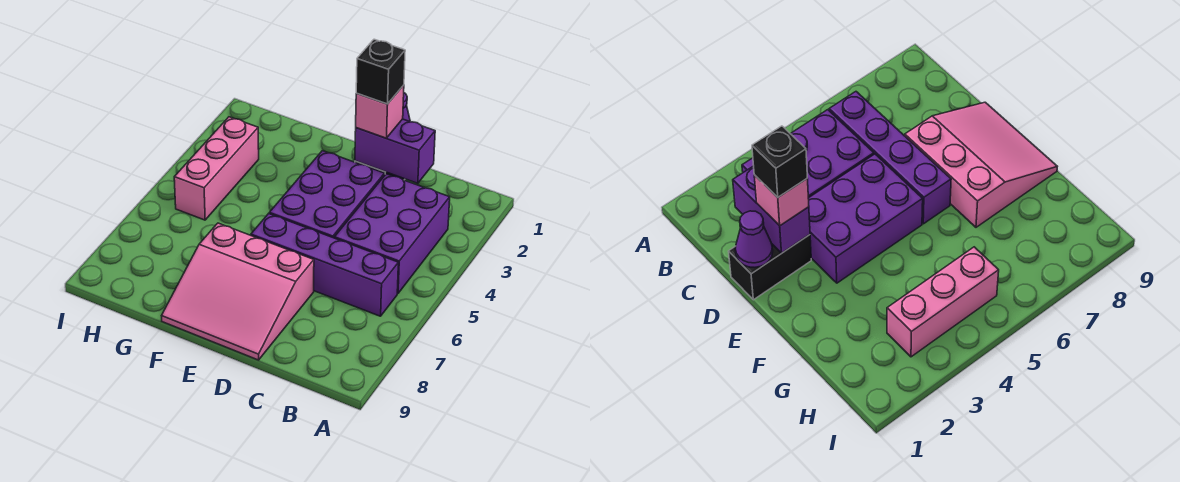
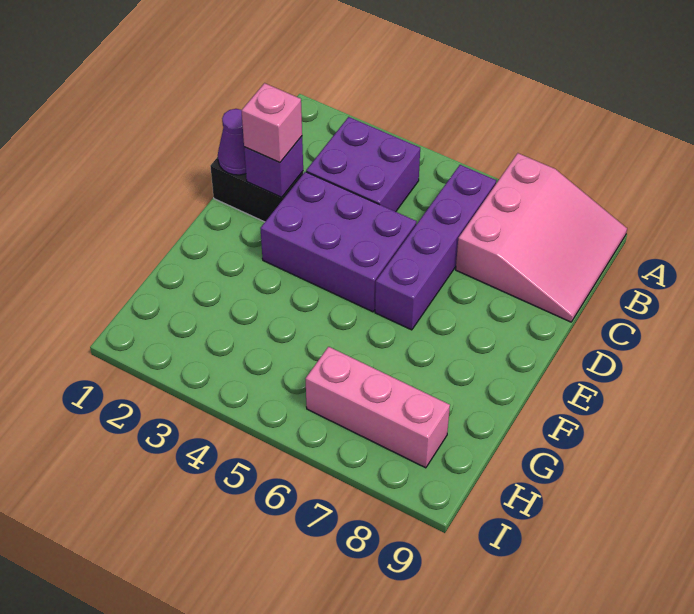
purple brick B3:C5 level 1 -> purple brick B3:C4 level 1
purple brick C2:D2 level 2 -> purple brick D2 level 2
black brick D2 level 4 -> none
pink slope D7:F9 level 1 top 7 -> pink slope A7:C9 level 1 top 7
pink brick H3:H5 level 1 -> pink brick H6:H8 level 1

